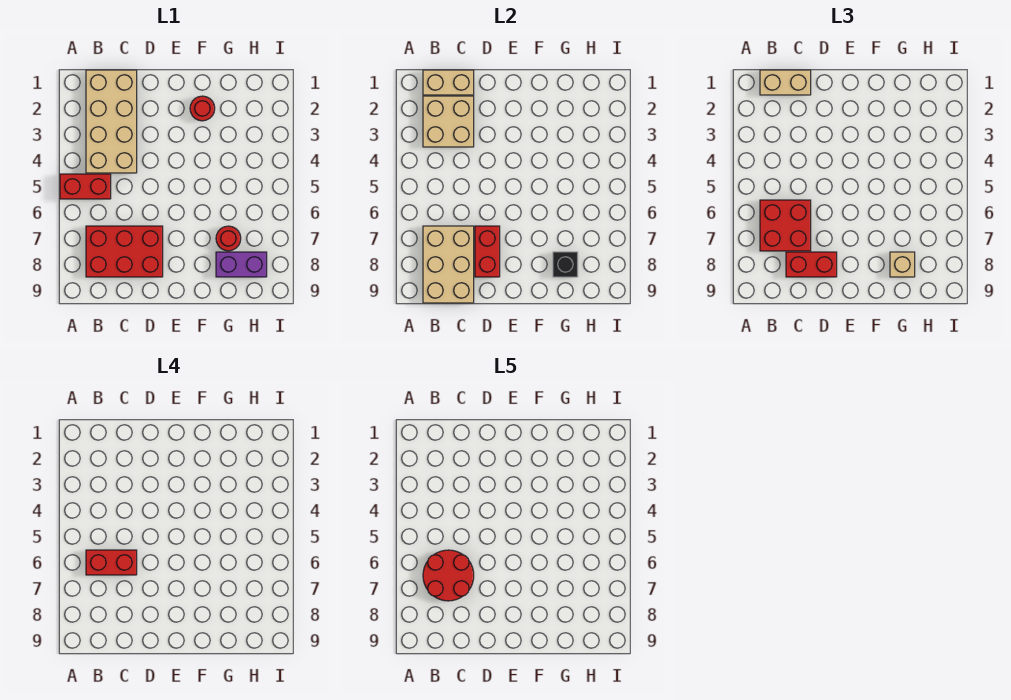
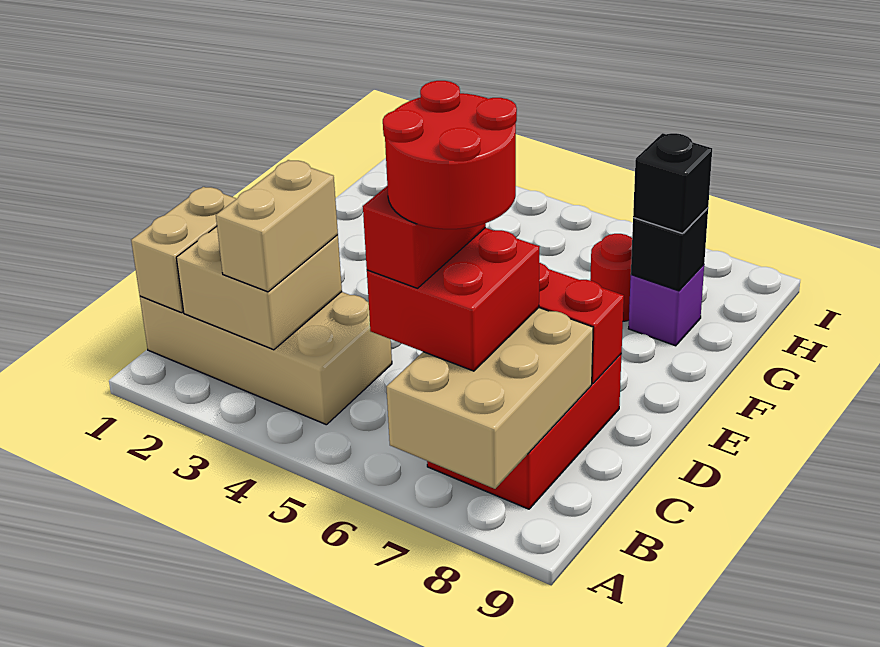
red brick A5:B5 level 1 -> none
tan brick B1:C1 level 3 -> tan brick B3:C3 level 3
tan brick B7:C9 level 2 -> tan brick A7:C8 level 2
red brick C8:D8 level 3 -> none
red round brick F2 level 1 -> none
purple brick G8:H8 level 1 -> purple brick G8 level 1
tan brick G8 level 3 -> black brick G8 level 3

